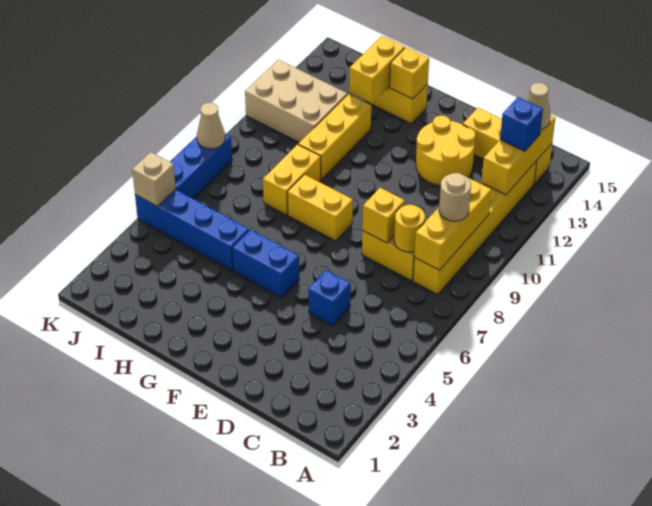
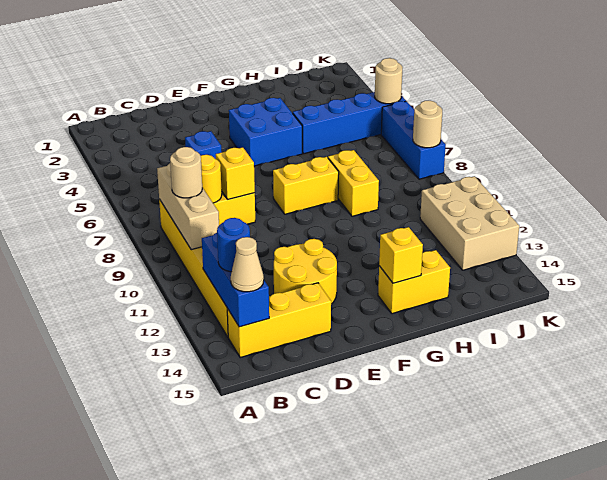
yellow brick B8:B10 level 2 -> tan brick B8:B10 level 2
yellow brick B12:B14 level 2 -> blue brick B12:B14 level 2
blue brick B13 level 3 -> blue round brick B13 level 3
blue brick F5:G5 level 1 -> blue brick F4:G5 level 1
yellow brick H10:H12 level 1 -> none
yellow brick H13:H14 level 2 -> none
tan brick I11:K12 level 1 -> tan brick J11:K13 level 1
tan brick K5 level 2 -> tan round brick K5 level 2
tan cone K8 level 2 -> tan round brick K8 level 2

